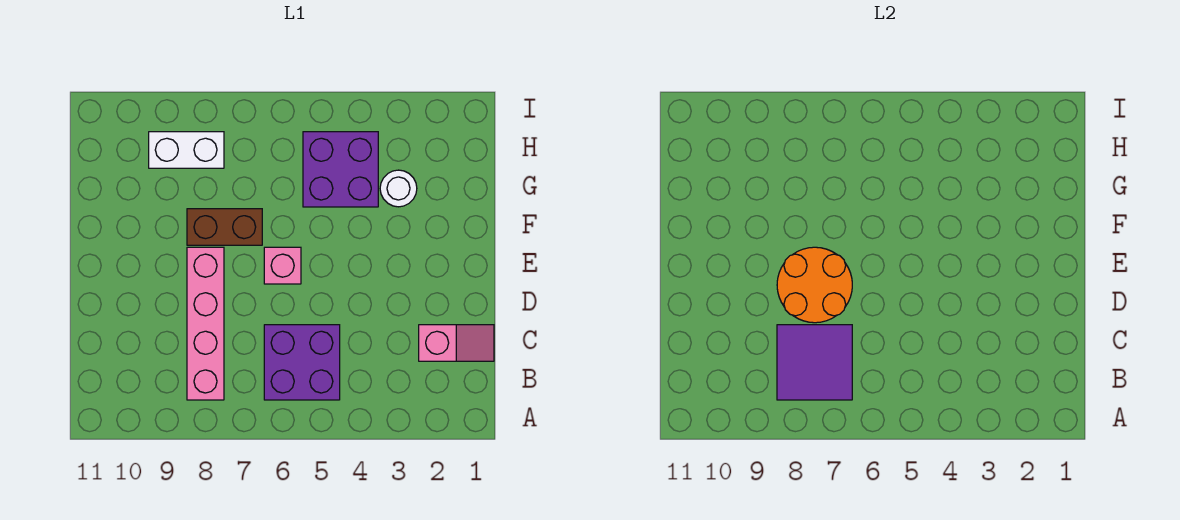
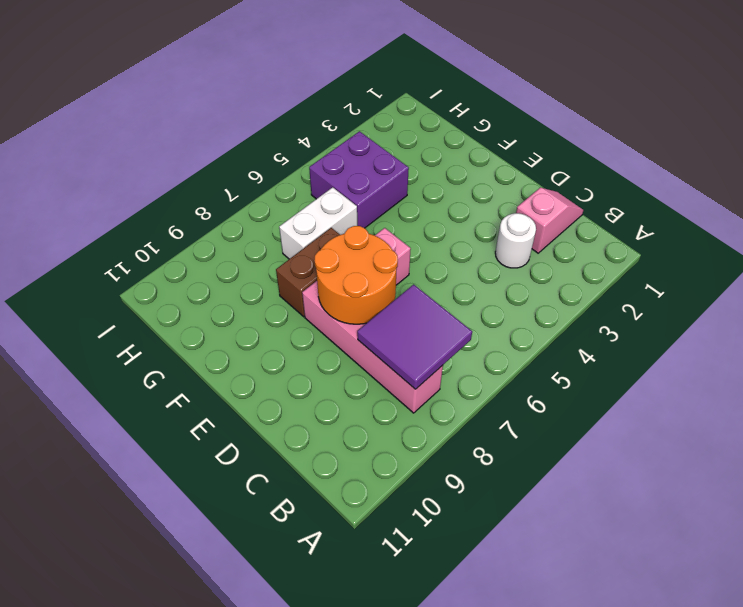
purple brick B5:C6 level 1 -> none
white round brick G3 level 1 -> white round brick C3 level 1
white brick H8:H9 level 1 -> white brick G6:G7 level 1

